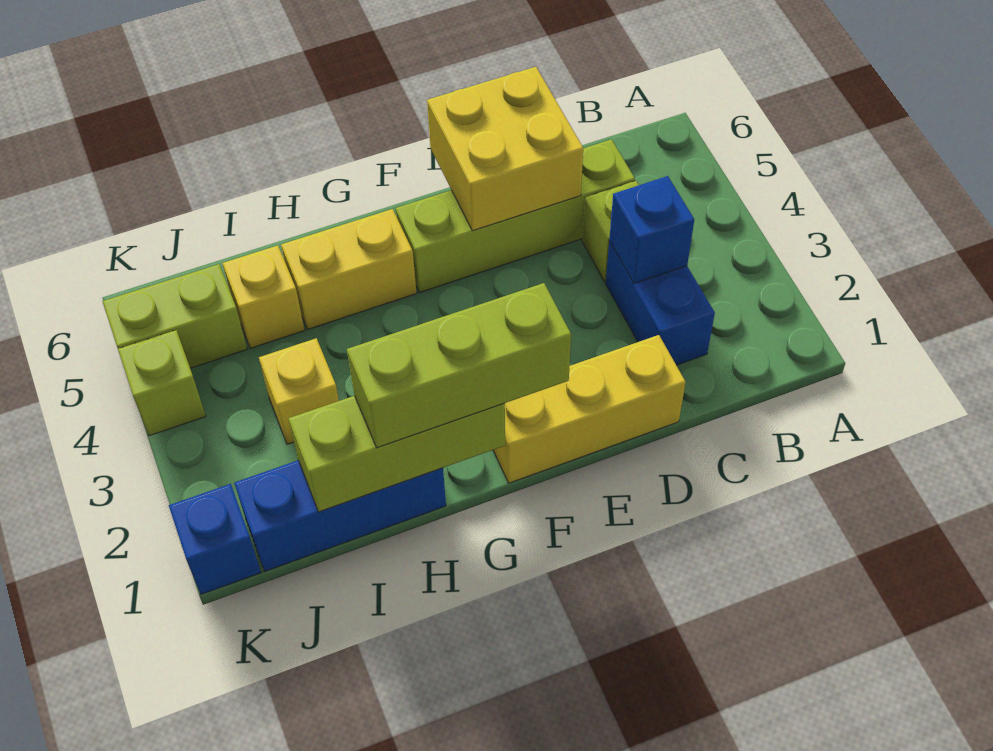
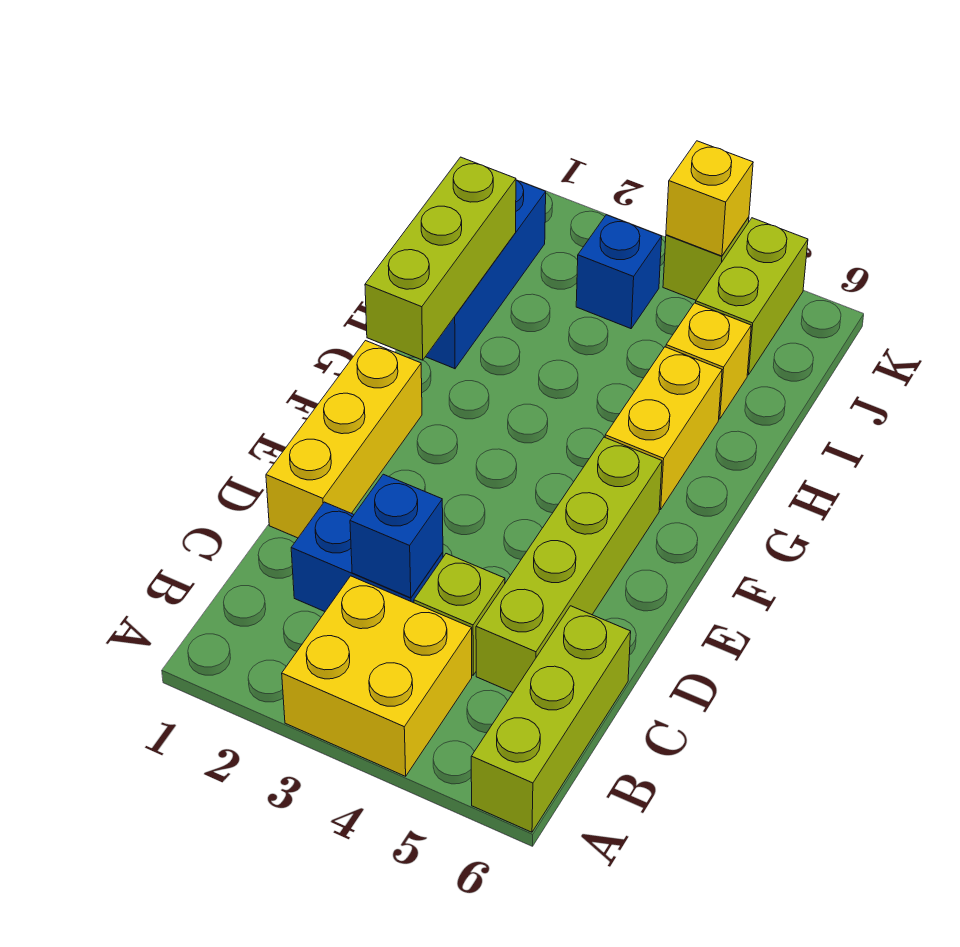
yellow brick D5:E6 level 2 -> yellow brick A3:B4 level 1
lime brick F1:H1 level 3 -> lime brick A6:C6 level 1
yellow brick I3 level 1 -> yellow brick K4 level 2
blue brick K1 level 1 -> blue brick J3 level 1

